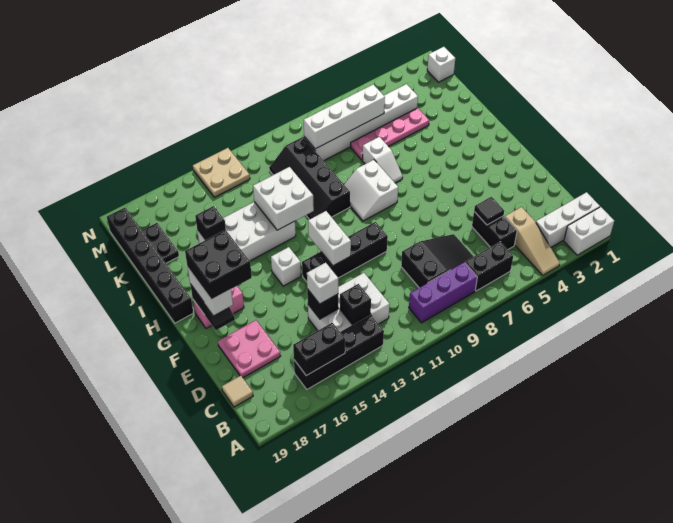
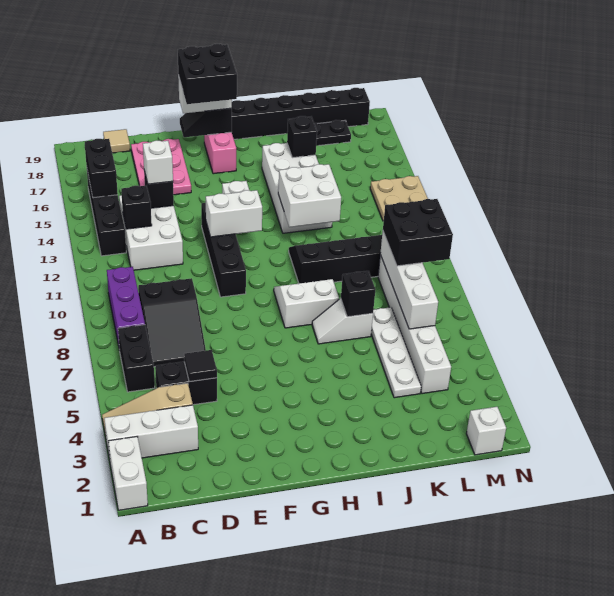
white brick B1:B3 level 1 -> white brick A3:C3 level 1
pink plate D17:E18 level 1 -> pink plate D16:E18 level 1
none -> black brick J7 level 2
pink plate K4:K7 level 1 -> white plate K4:K7 level 1
none -> black brick L8:M9 level 3

